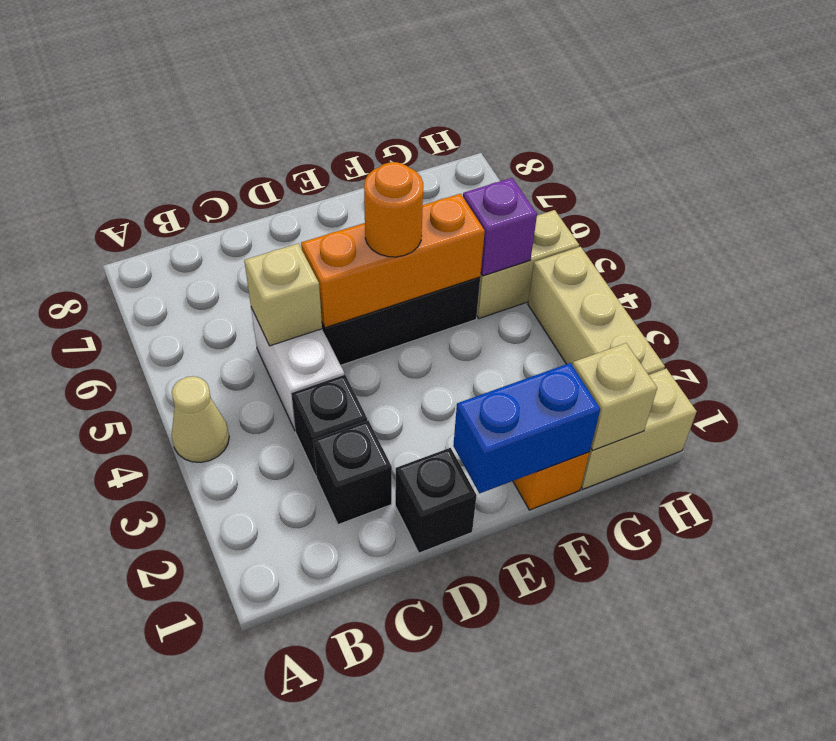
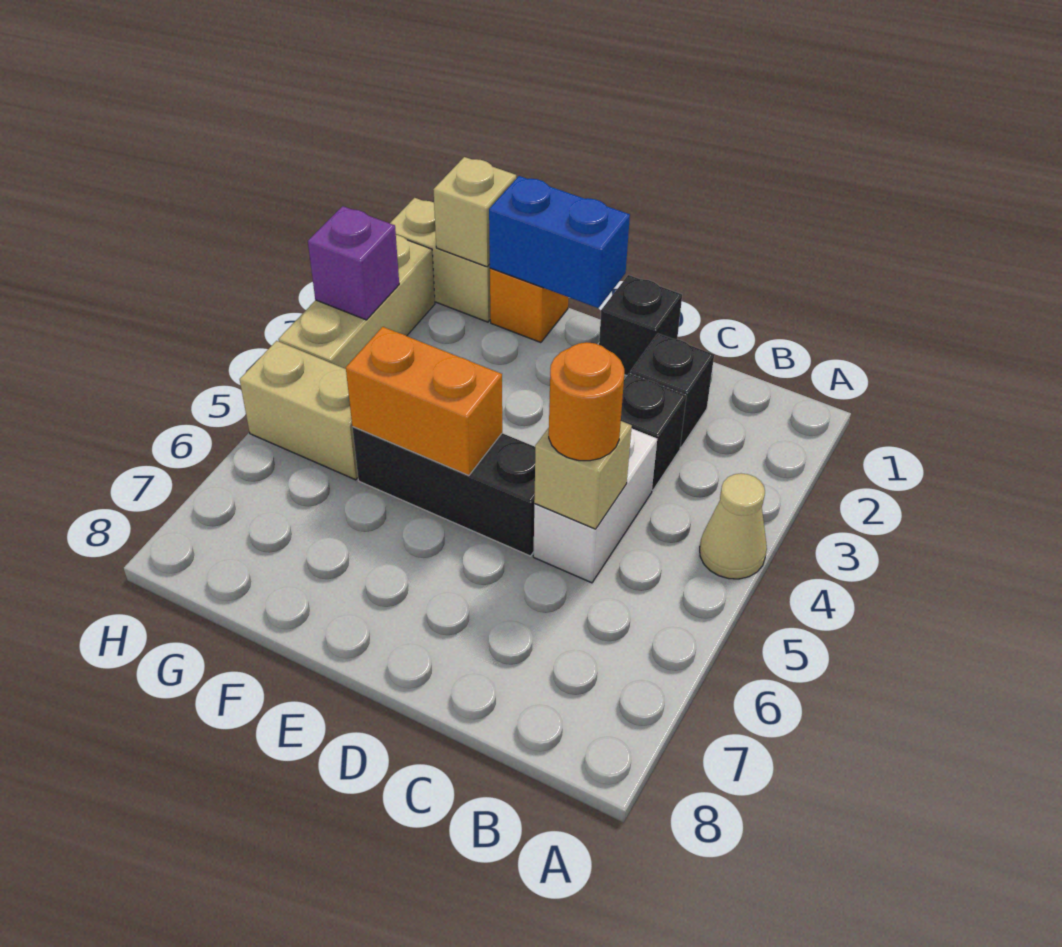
orange brick D5:F5 level 2 -> orange brick E5:F5 level 2
orange round brick E5 level 3 -> orange round brick C5 level 3
purple brick G5 level 2 -> purple brick H3 level 2

